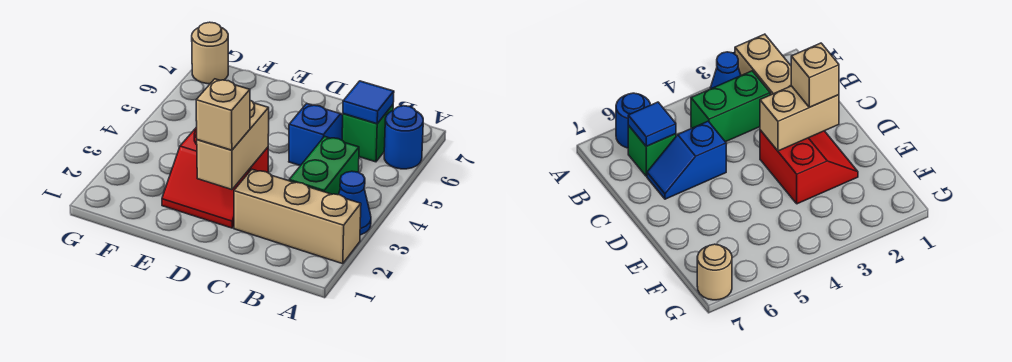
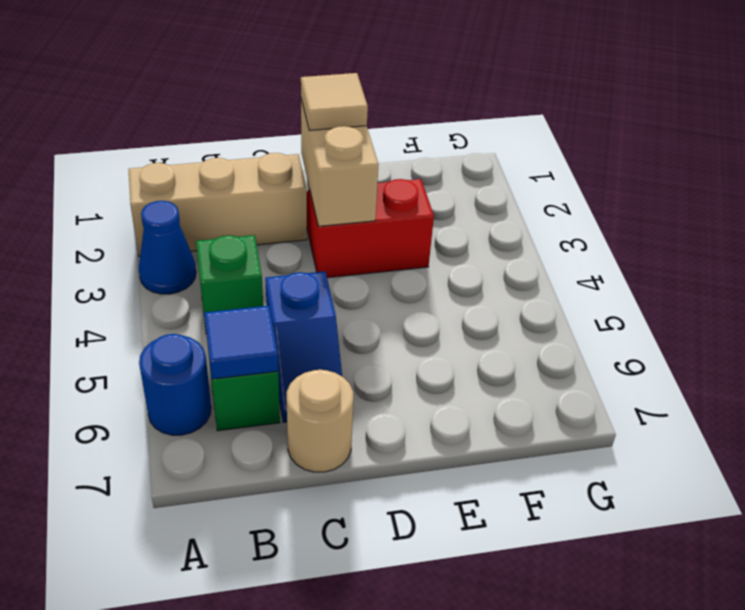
green brick B3:B4 level 1 -> green brick B4 level 1
tan brick D2 level 3 -> tan tile D2 level 3
tan round brick G7 level 1 -> tan round brick C7 level 1

